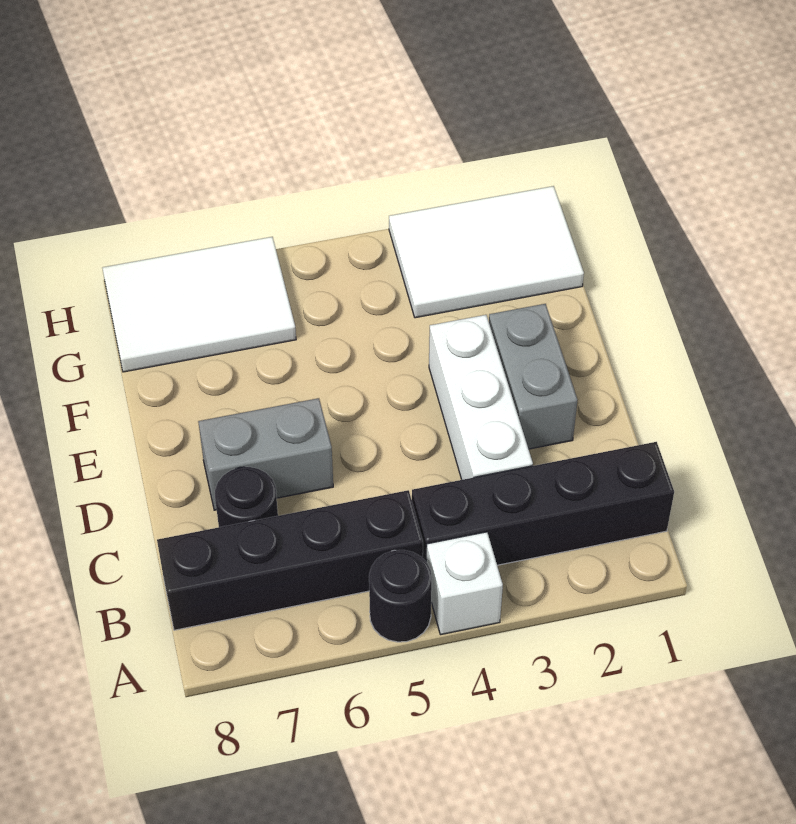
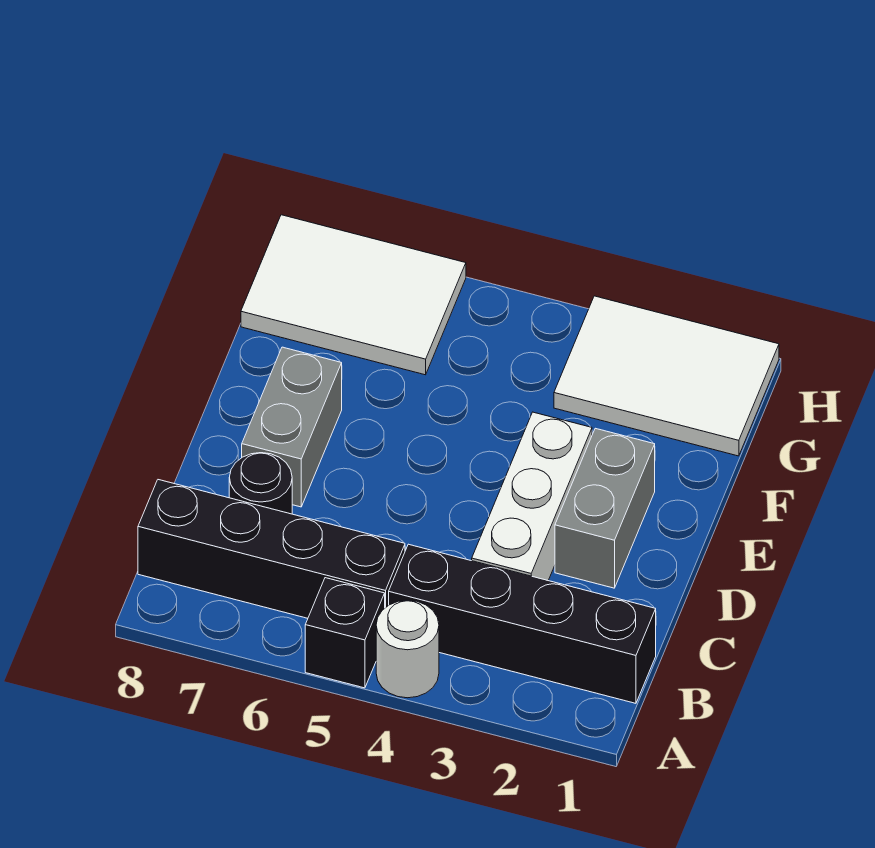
white brick A4 level 1 -> white round brick A4 level 1
black round brick A5 level 1 -> black brick A5 level 1
grey brick D6:D7 level 1 -> grey brick D7:E7 level 1

